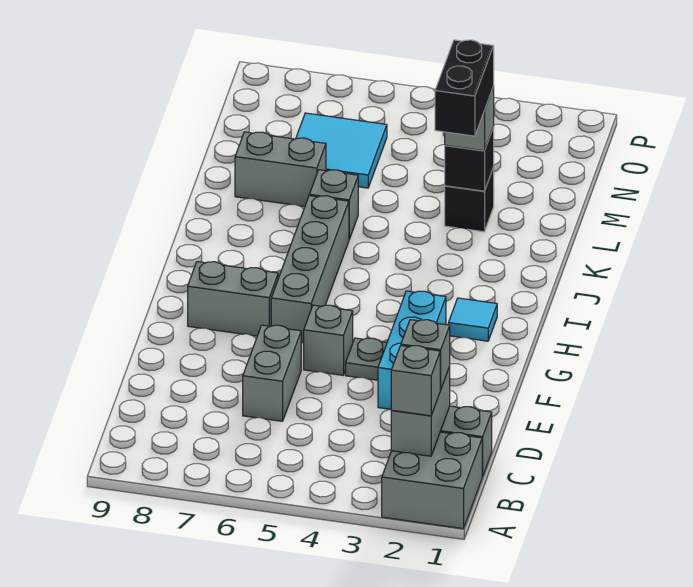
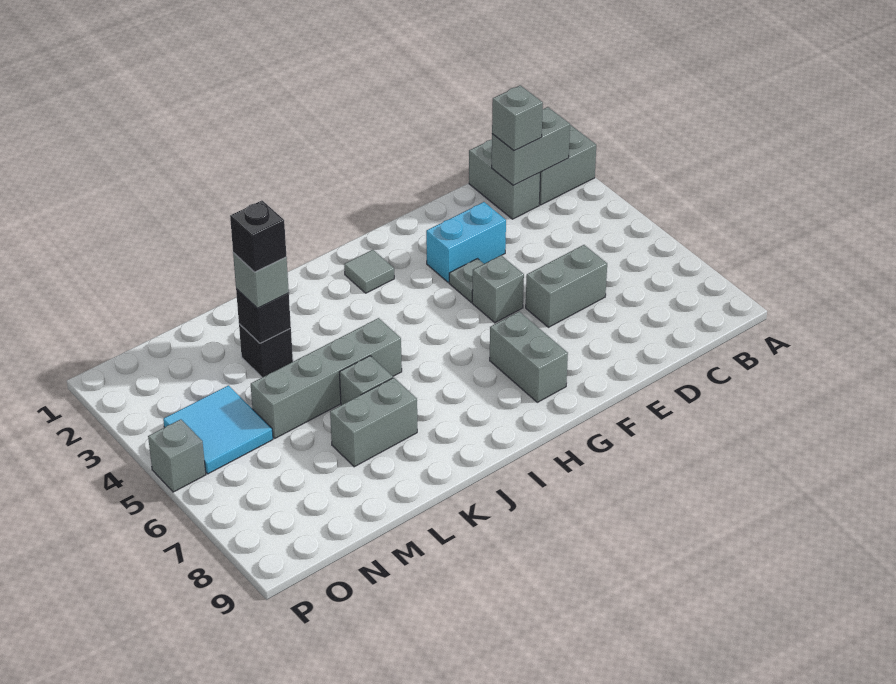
grey brick B2 level 3 -> grey brick P5 level 1
cyan brick E3:G3 level 1 -> cyan brick E3:F3 level 1
grey brick G6:J6 level 1 -> grey brick J5:M5 level 1
cyan tile H2 level 1 -> grey tile H2 level 1
black brick K3:L3 level 4 -> black brick L3 level 4
grey brick L7:L8 level 1 -> grey brick K7:L7 level 1
cyan tile M6:N7 level 1 -> cyan tile N4:O5 level 1

